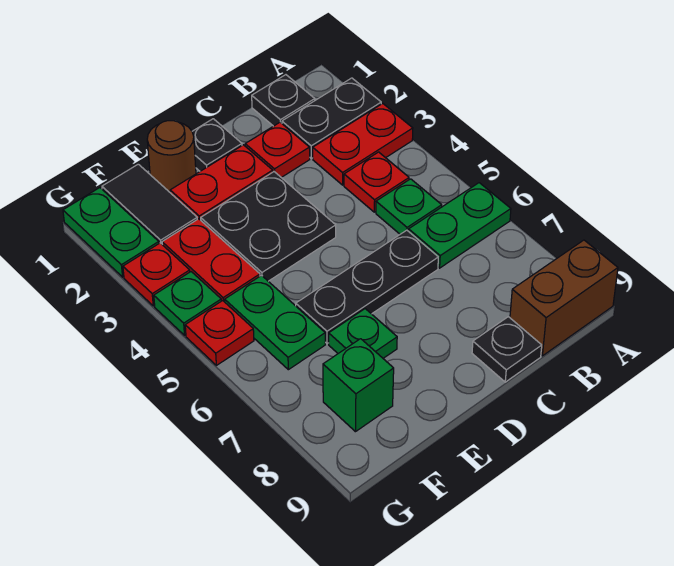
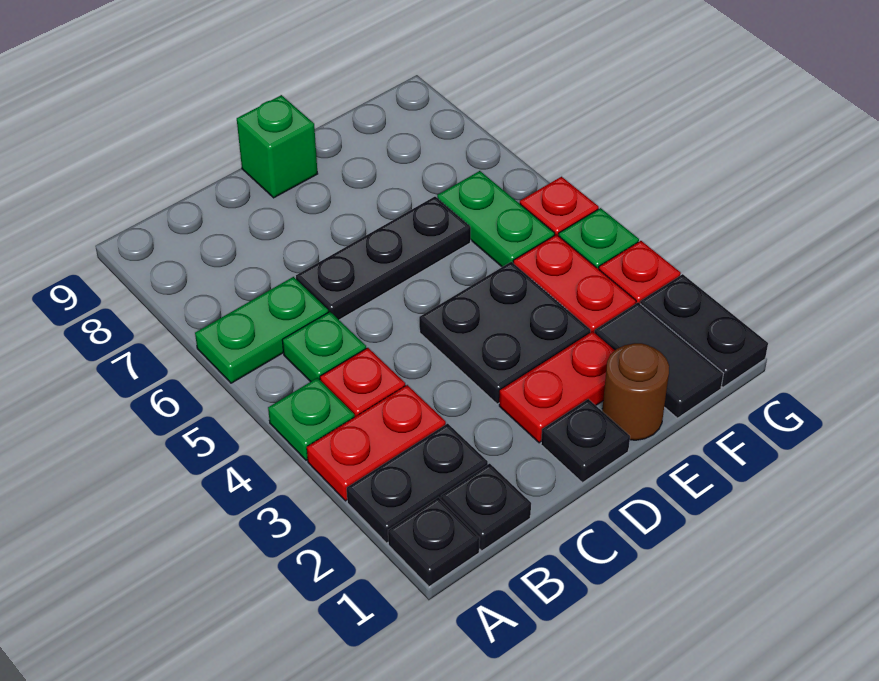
brown brick A9:B9 level 1 -> none
red plate C2 level 1 -> none
black plate C9 level 1 -> black plate A1 level 1
green plate E7 level 1 -> green plate A4 level 1
green brick F8 level 1 -> green brick D9 level 1
green plate G1:G2 level 1 -> black plate G1:G2 level 1

